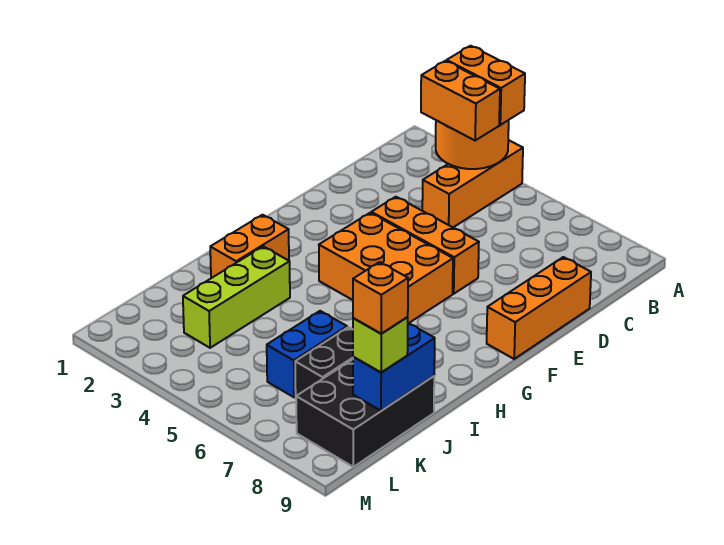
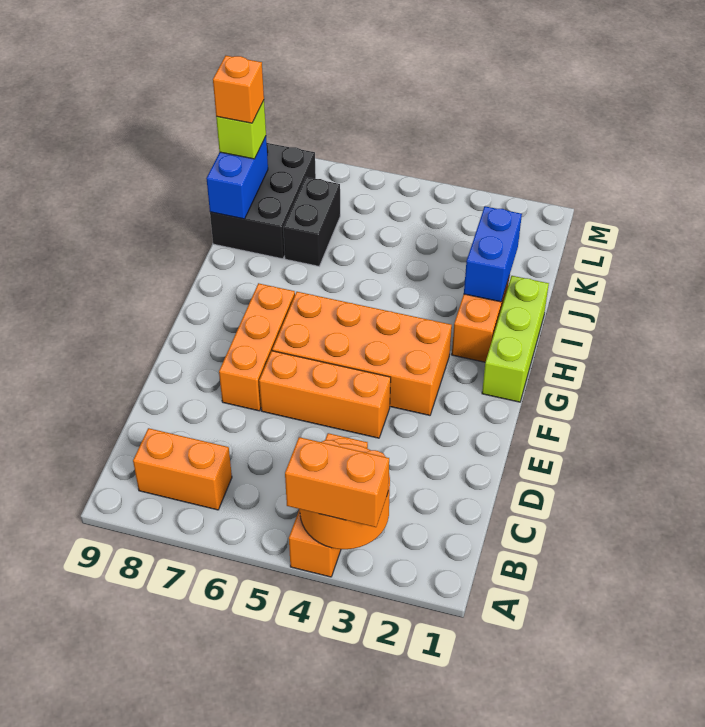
orange brick B3:B4 level 3 -> orange brick B7:B8 level 1
orange brick D9:F9 level 1 -> orange brick E7:G7 level 1
orange brick F4:G6 level 1 -> orange brick F3:G6 level 1
lime brick I3:K3 level 1 -> lime brick G1:I1 level 1
blue brick J6:K6 level 1 -> blue brick I2:J2 level 2

